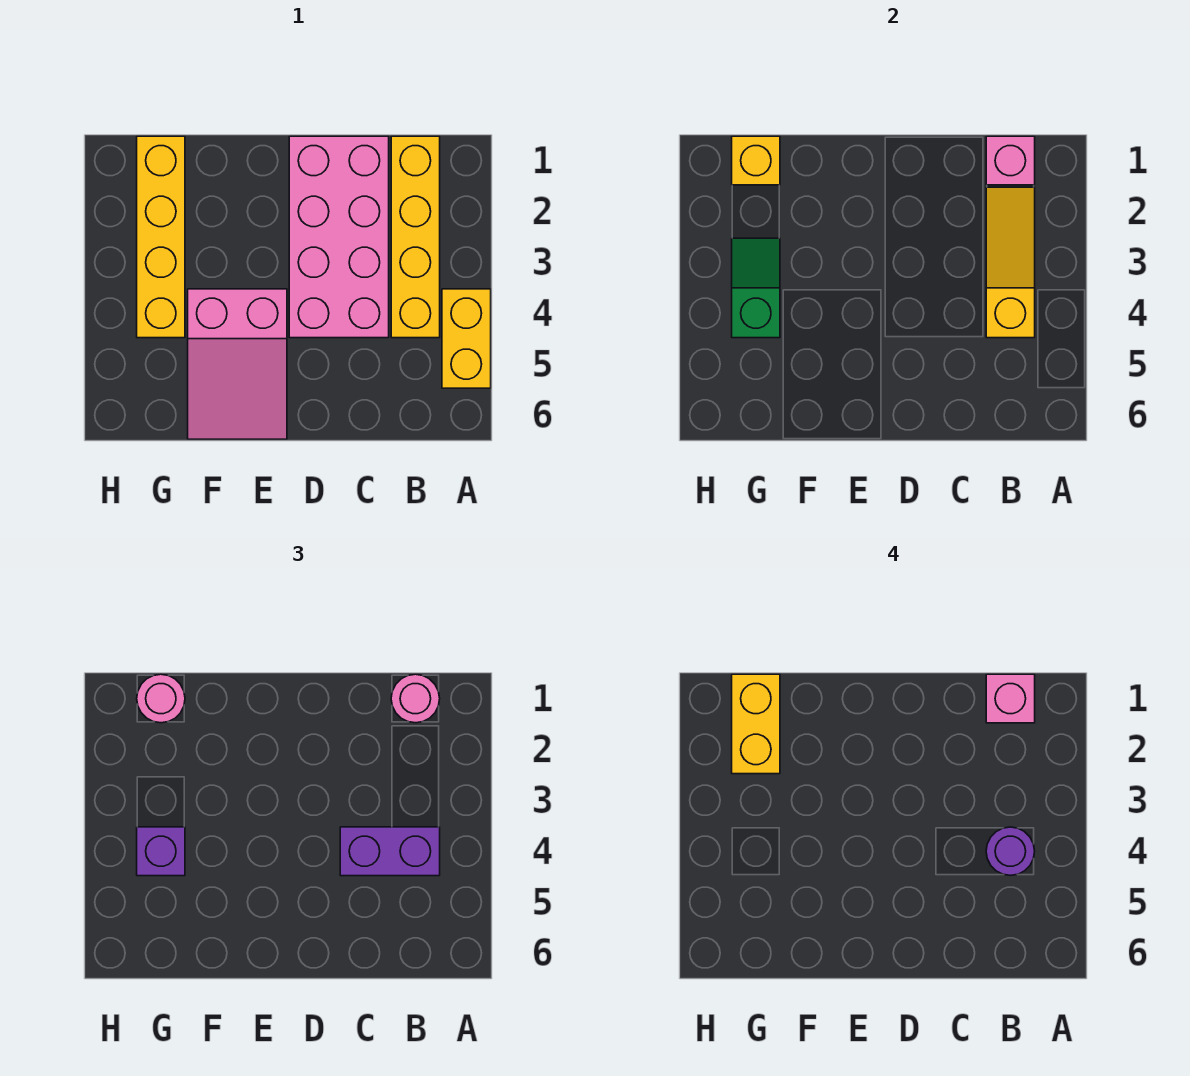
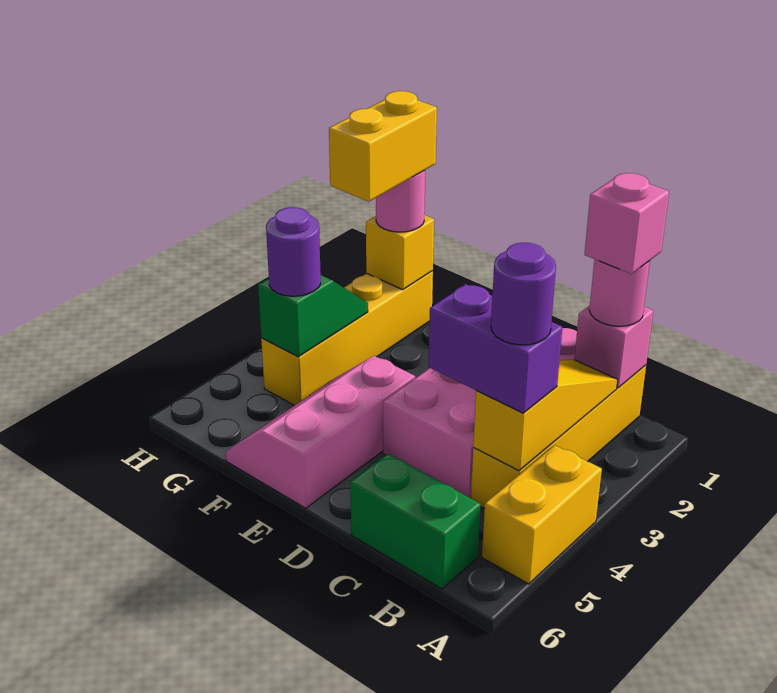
none -> green brick B6:C6 level 1
pink slope E4:F6 level 1 top 4 -> pink slope E4:F6 level 1 top E
purple brick G4 level 3 -> purple round brick G4 level 3

